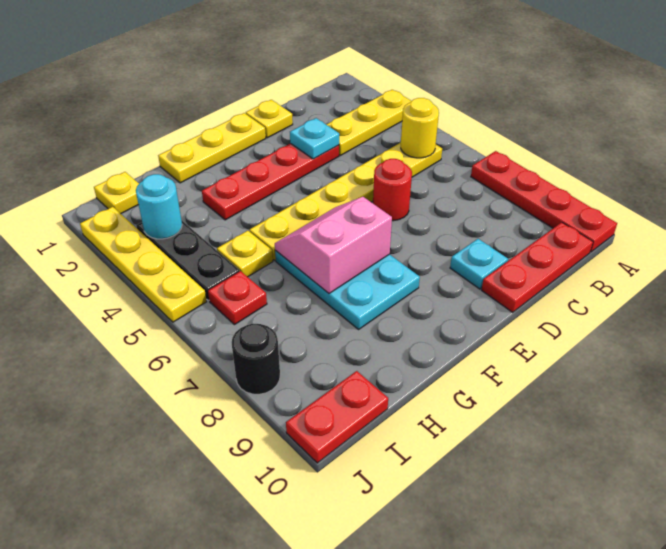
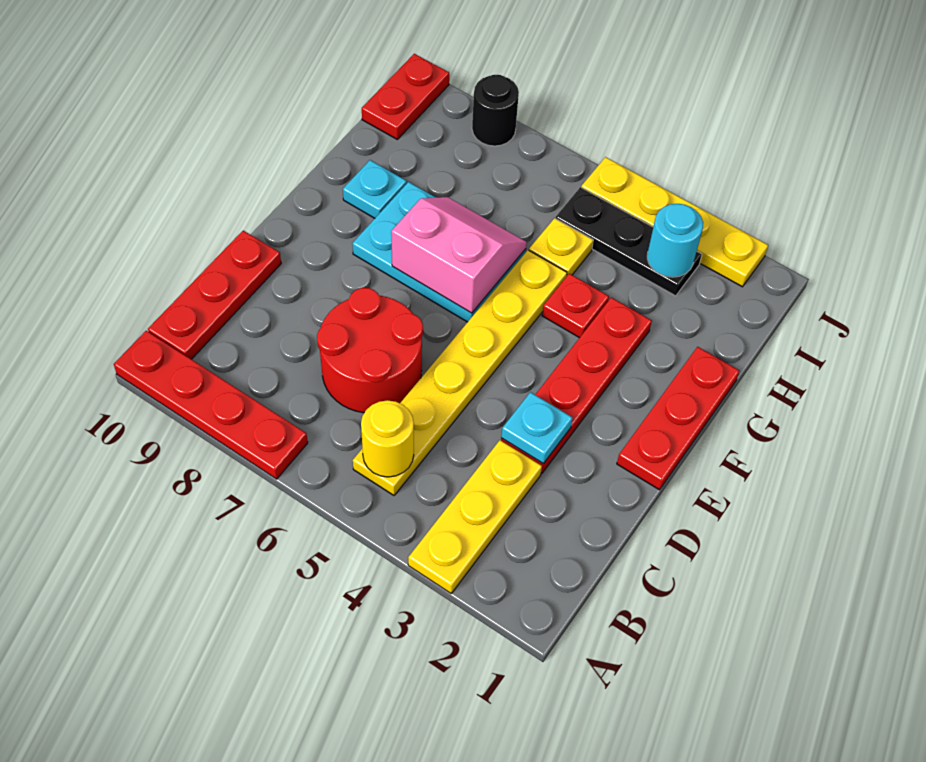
yellow plate D1 level 1 -> none
red round brick D6 level 1 -> red round brick C6:D7 level 1
cyan plate D9 level 1 -> cyan plate G9 level 1
yellow plate E1:G1 level 1 -> red plate E1:G1 level 1
pink slope F6:G7 level 2 top 7 -> pink slope F6:G7 level 2 top F
yellow plate I1 level 1 -> none
red plate I6 level 1 -> red plate G4 level 1

